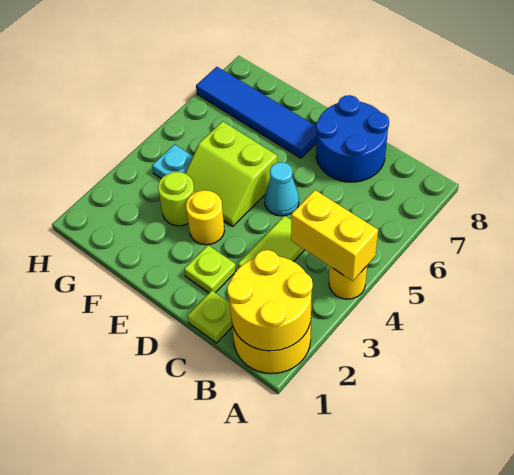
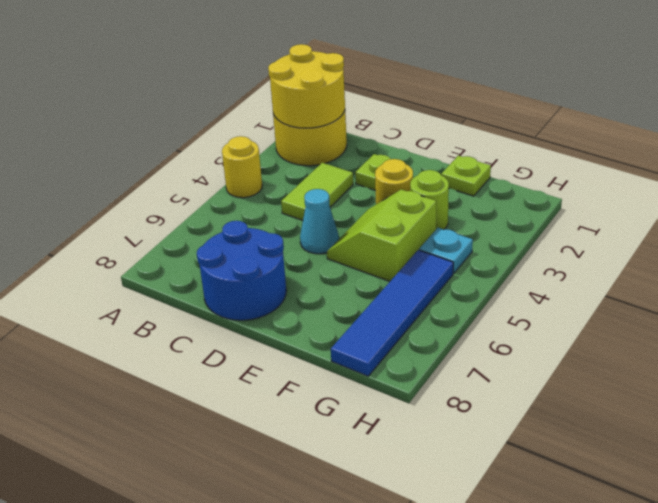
yellow brick A4:B4 level 2 -> none
lime plate C1 level 1 -> lime plate F1 level 1
lime slope E4:F5 level 1 top 5 -> lime slope E4:F5 level 1 top F
blue tile E7:H7 level 1 -> blue tile G5:G8 level 1

